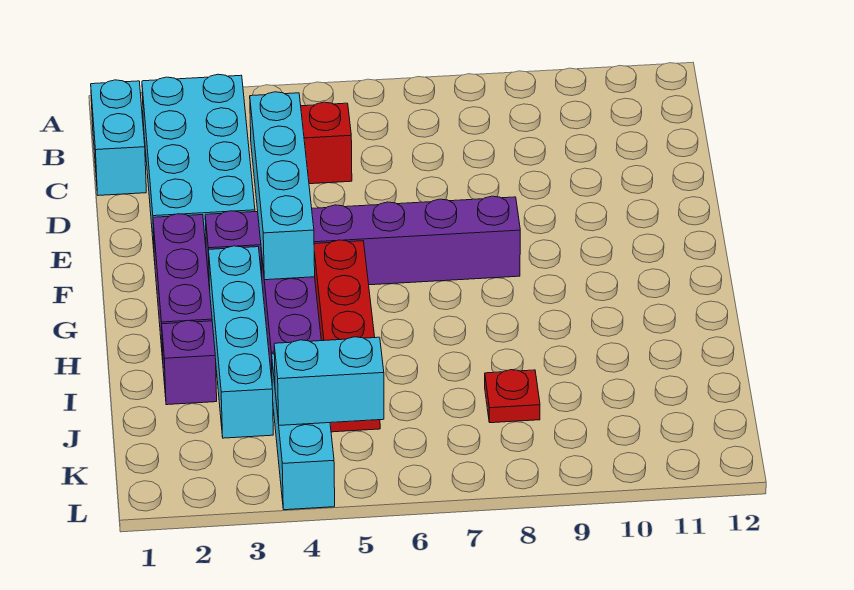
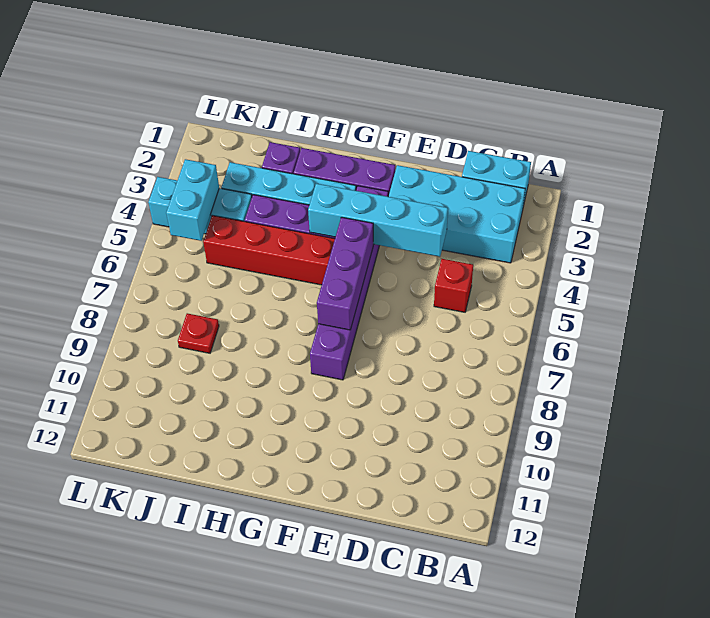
none -> purple brick F5:F7 level 2

